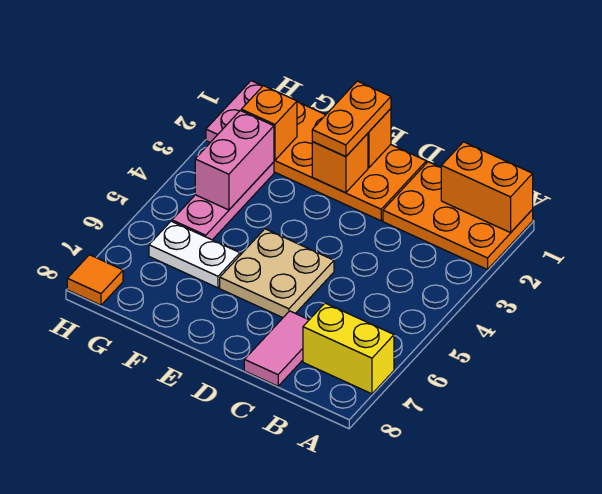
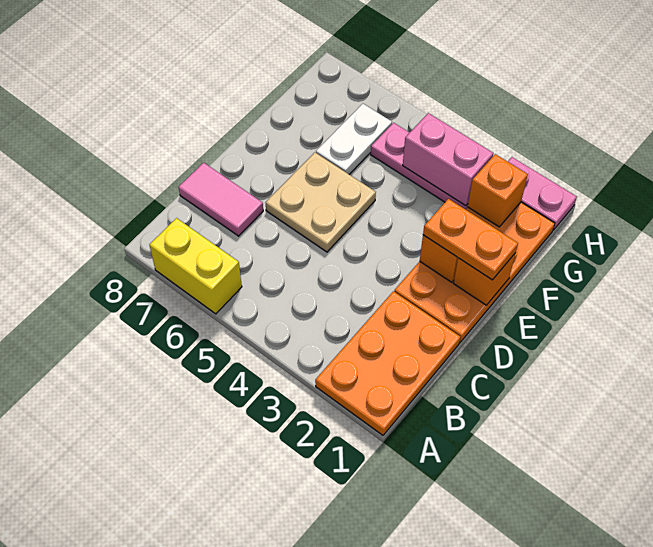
orange brick A1:B1 level 2 -> none
yellow brick A7:B7 level 1 -> yellow brick A6:A7 level 1
orange tile H8 level 1 -> none

